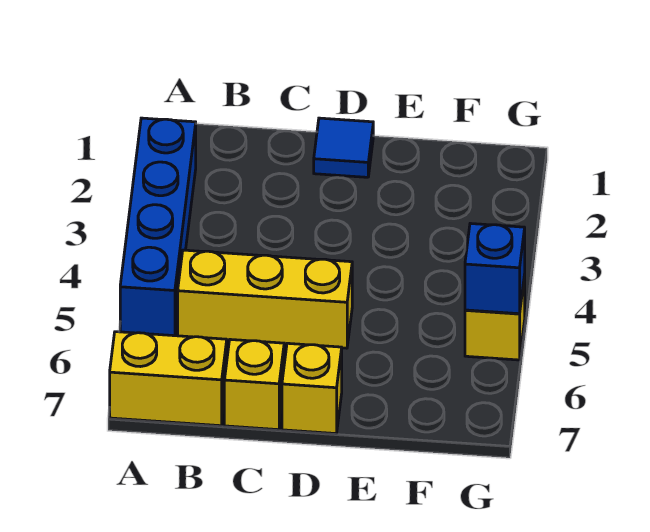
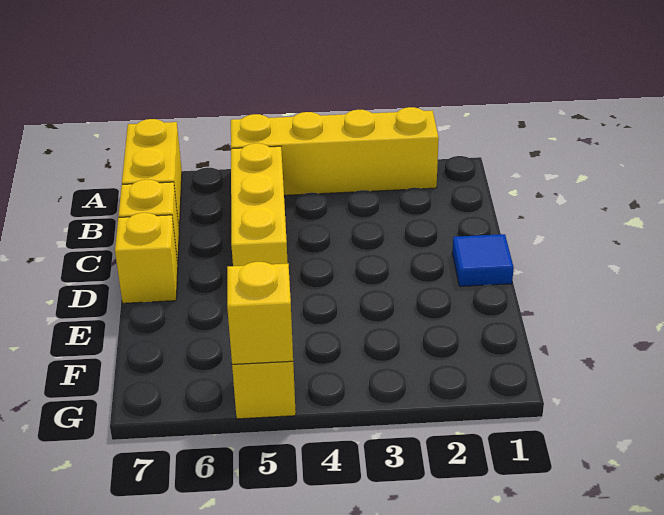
blue brick A2:A5 level 1 -> yellow brick A2:A5 level 1
blue brick G5 level 2 -> yellow brick G5 level 2

